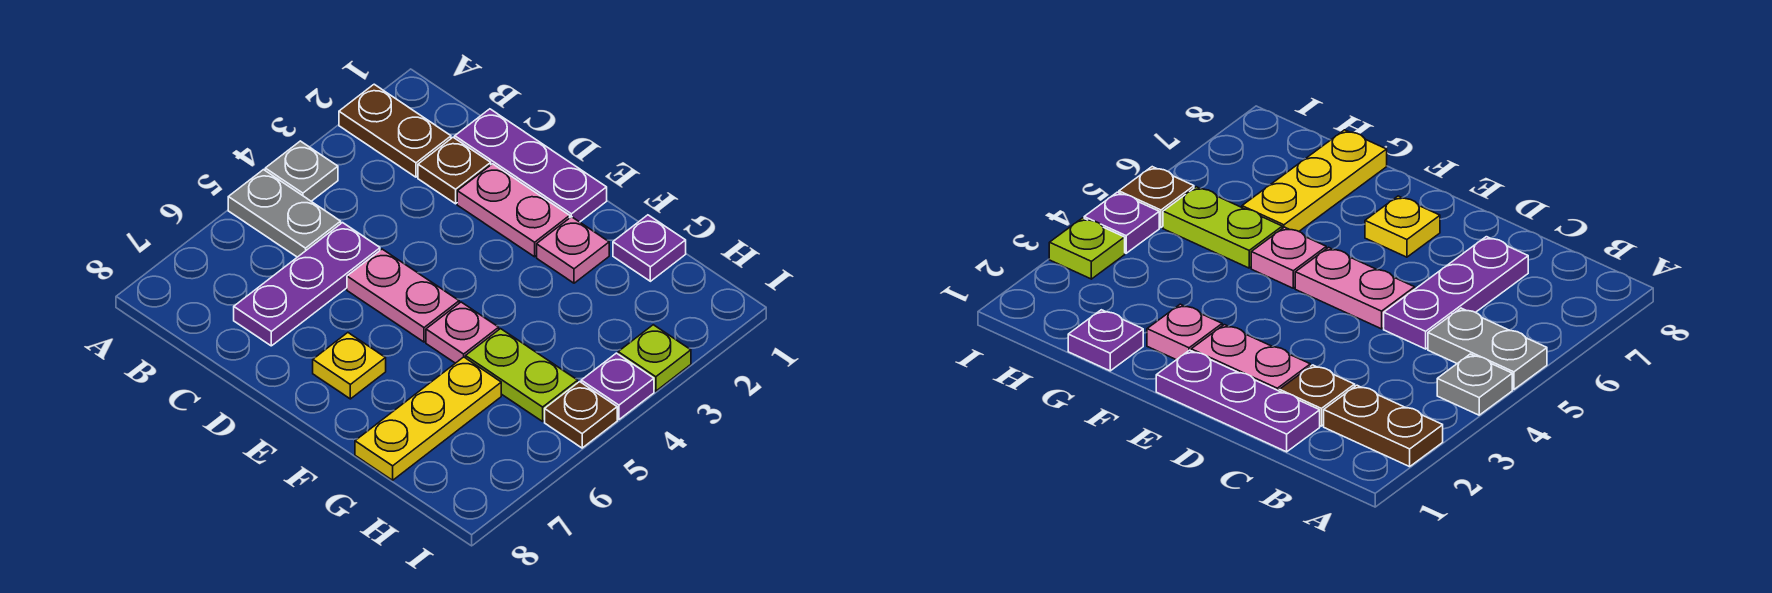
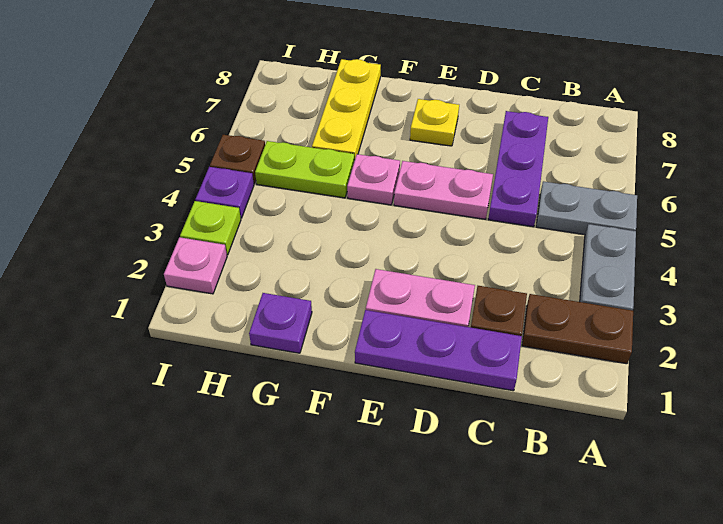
grey plate A4 level 1 -> grey plate A3:A4 level 1
pink plate F2 level 1 -> pink plate I2 level 1

